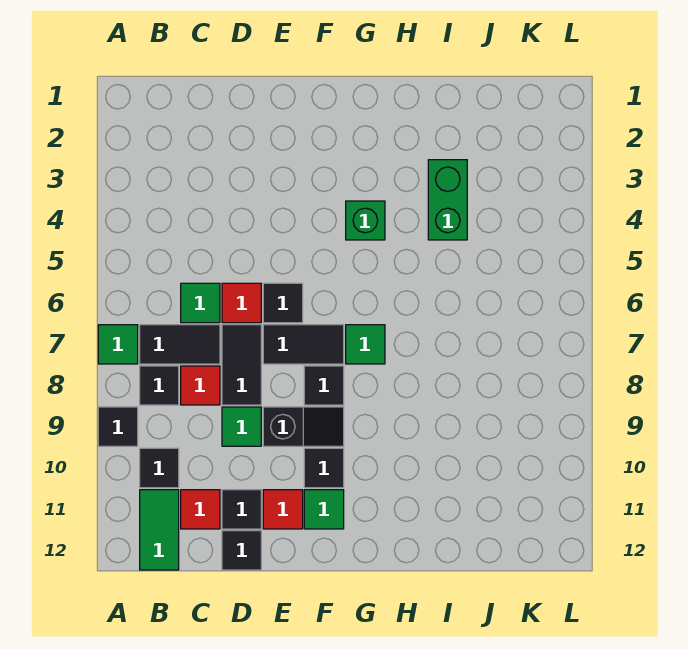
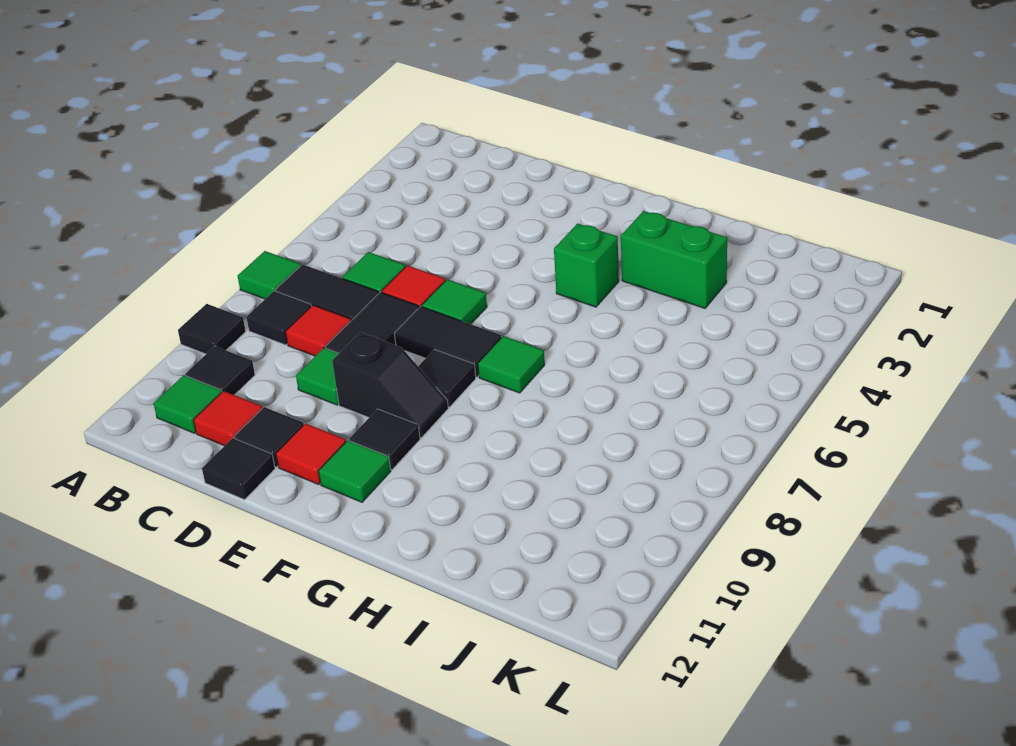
green tile B11:B12 level 1 -> green tile B11 level 1
black tile E6 level 1 -> green tile E6 level 1
green brick I3:I4 level 1 -> green brick H3:I3 level 1

